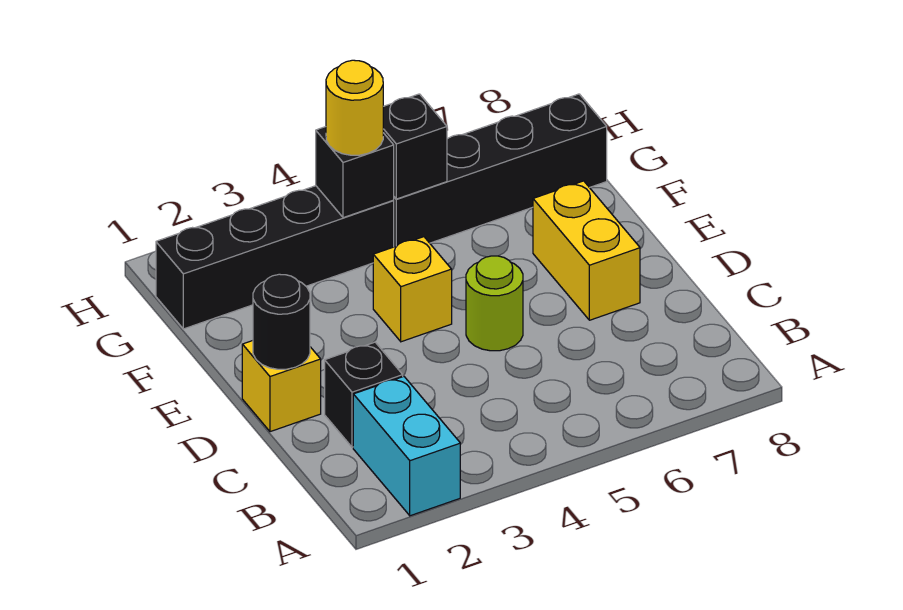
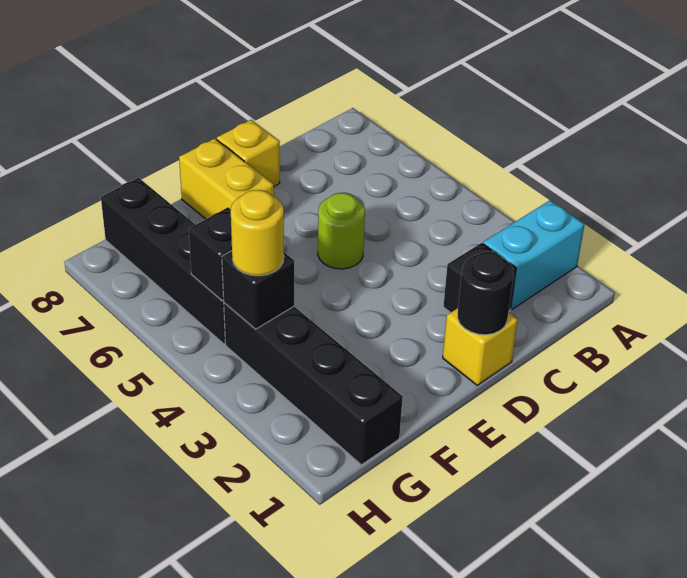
yellow brick D7:E7 level 1 -> yellow brick E7:E8 level 1
yellow brick E4 level 1 -> yellow brick D8 level 1

